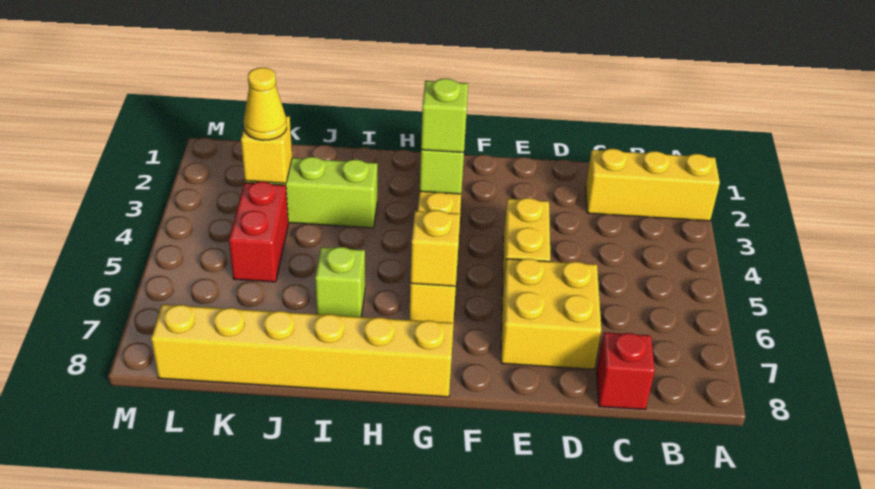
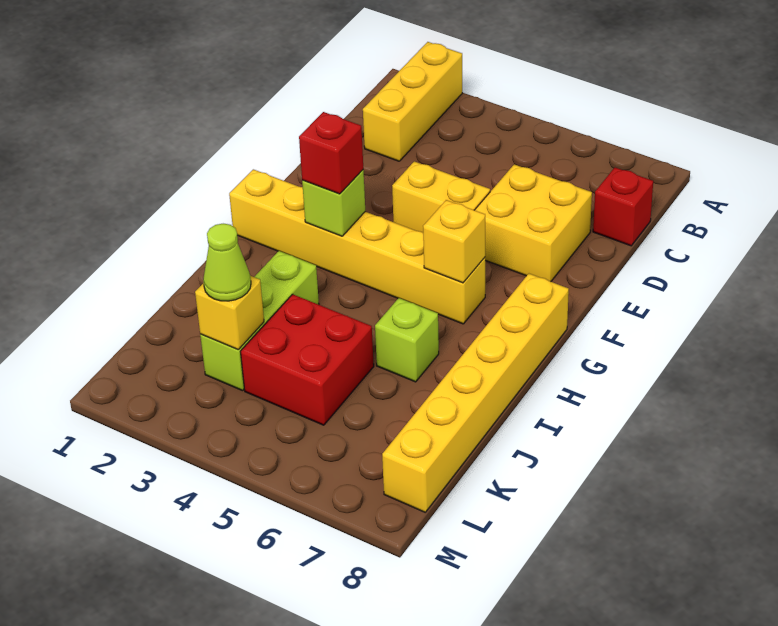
lime brick G3 level 3 -> red brick G3 level 3
yellow cone K3 level 3 -> lime cone K3 level 3
red brick K4:K5 level 1 -> red brick J4:K5 level 1

